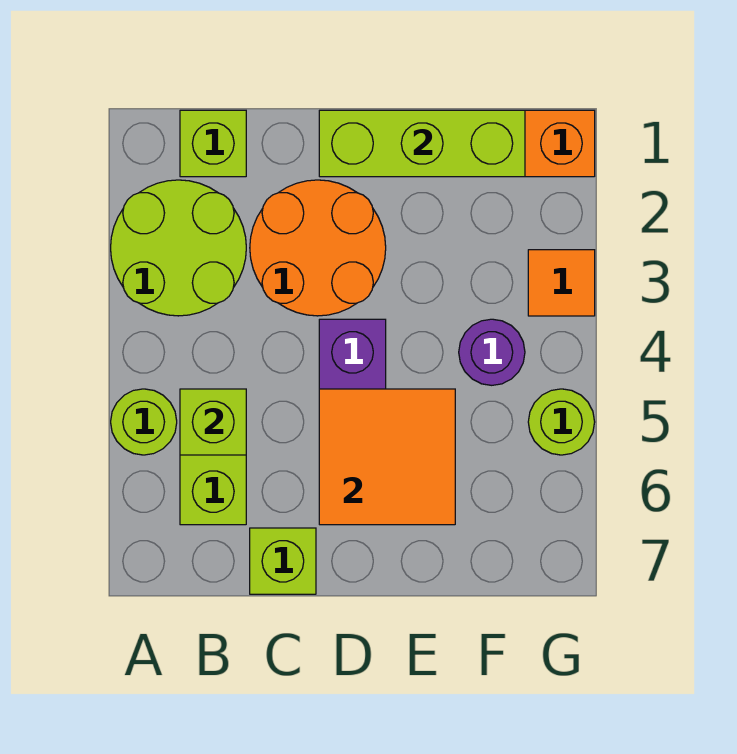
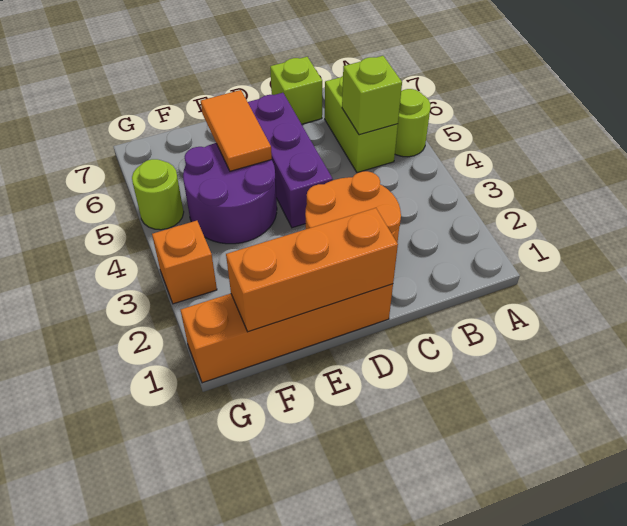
lime round brick A2:B3 level 1 -> none
lime brick B1 level 1 -> none
lime brick D1:F1 level 2 -> orange brick D1:F1 level 2
orange tile D5:E6 level 2 -> orange tile E5:E6 level 2
purple round brick F4 level 1 -> purple round brick E4:F5 level 1
orange tile G3 level 1 -> orange brick G3 level 1

